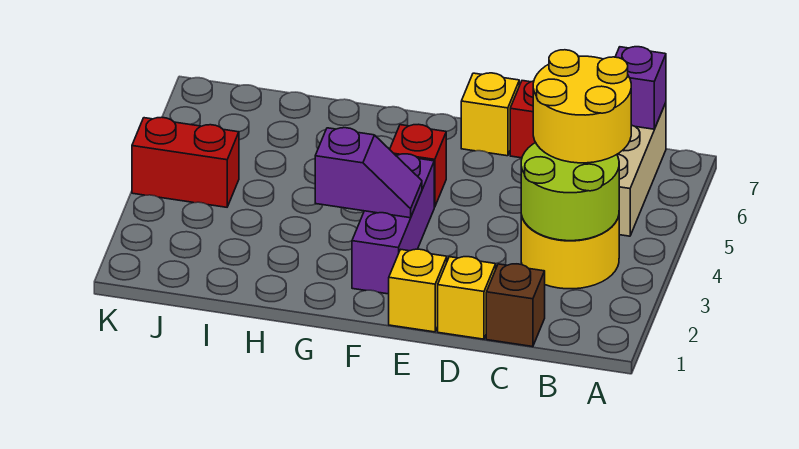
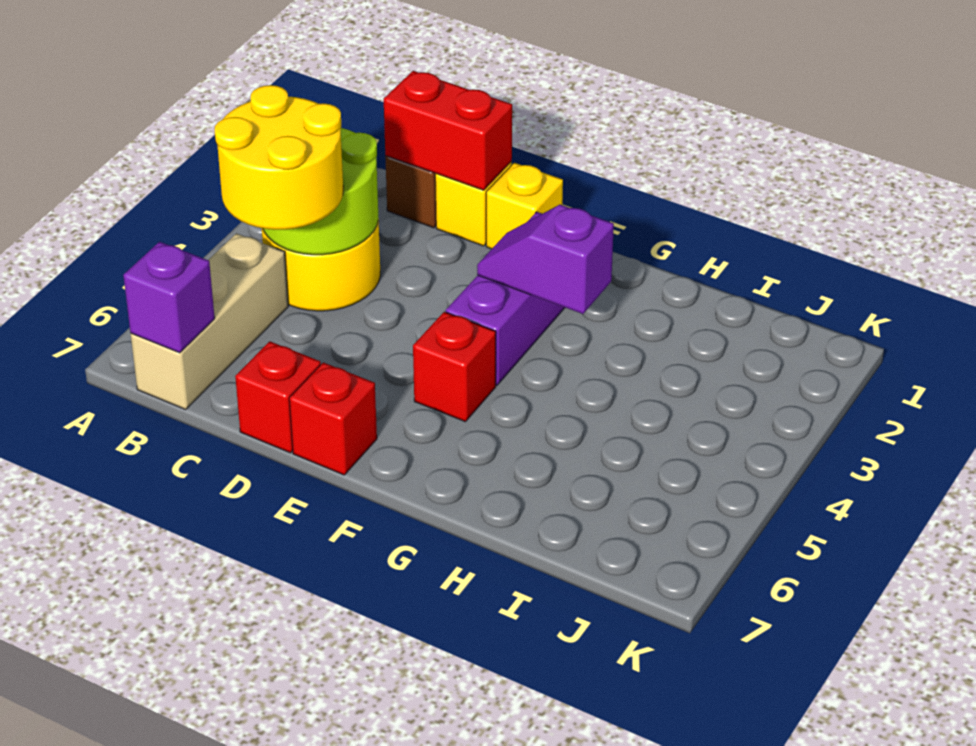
yellow brick E7 level 1 -> red brick E7 level 1
red brick J4:K4 level 1 -> red brick C1:D1 level 2

